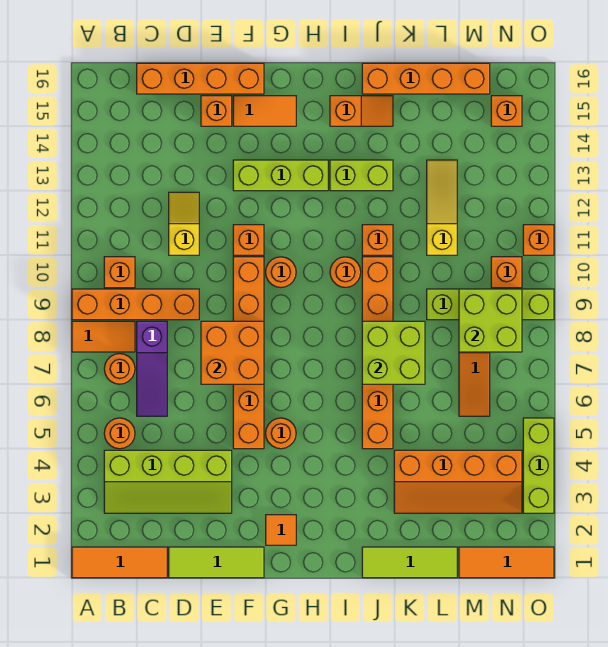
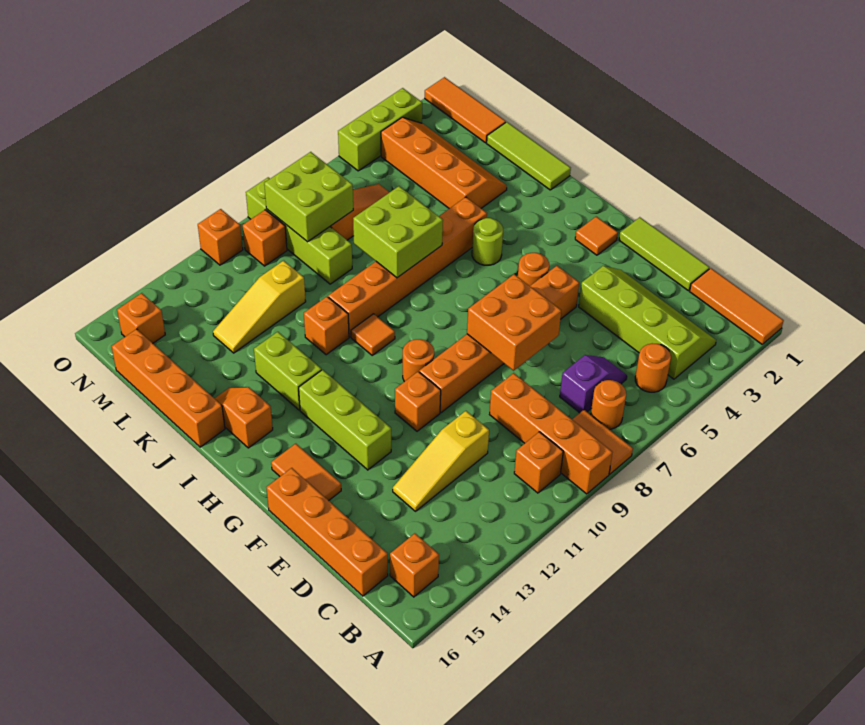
purple slope C6:C8 level 1 top 8 -> purple slope C6:C7 level 1 top 7
yellow slope D11:D12 level 1 top 11 -> yellow slope D11:D13 level 1 top 11
orange brick E15 level 1 -> orange brick B15 level 1
none -> lime round brick I5 level 1
orange round brick I10 level 1 -> orange tile I10 level 1

